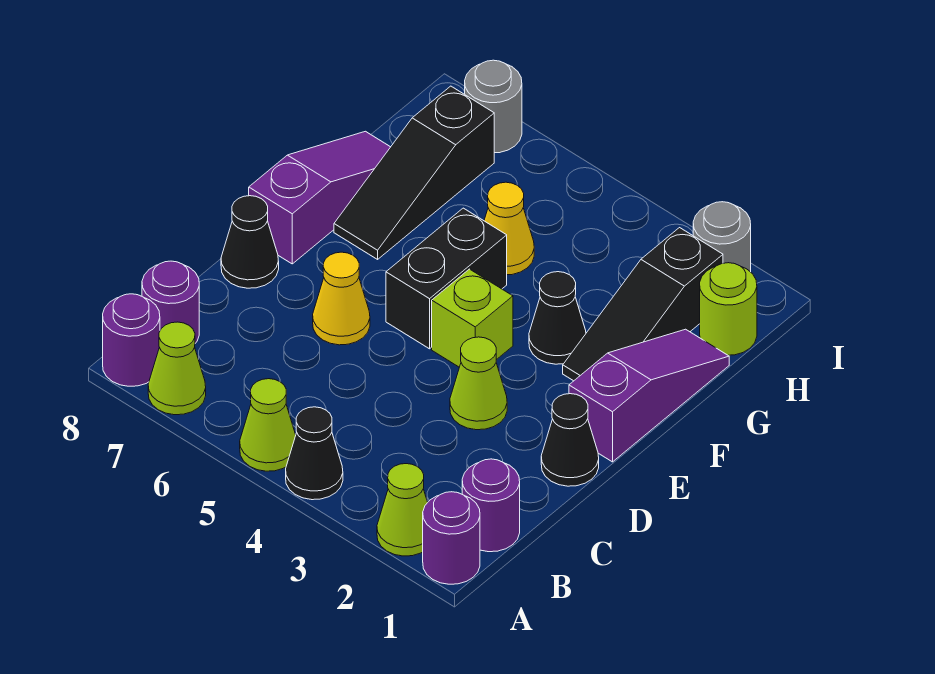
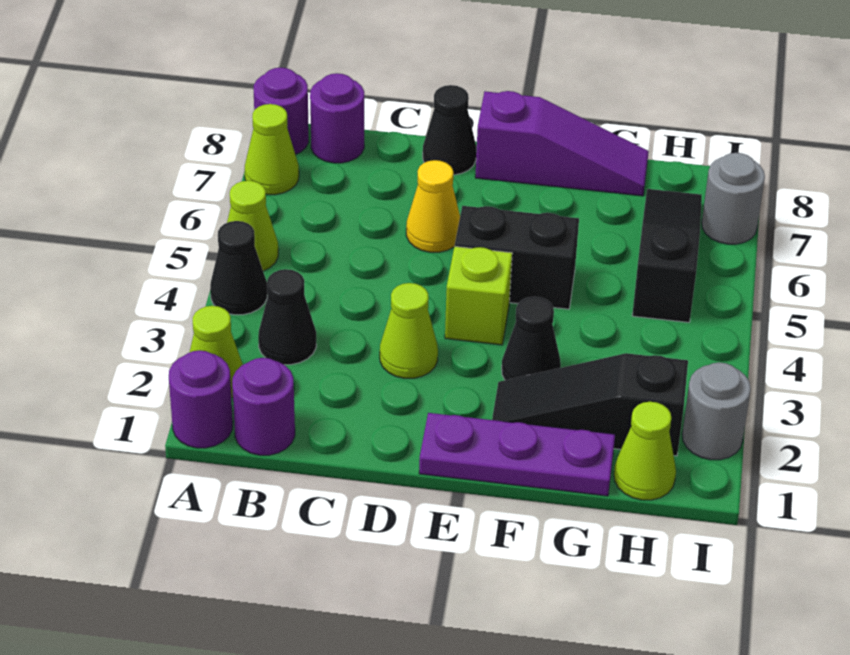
black cone D1 level 1 -> black cone B3 level 1
purple slope E1:G1 level 1 top E -> purple plate E1:G1 level 1
black slope F7:H7 level 1 top H -> black slope H5:H7 level 1 top 5
yellow cone G5 level 1 -> none
lime round brick H1 level 1 -> lime cone H1 level 1

